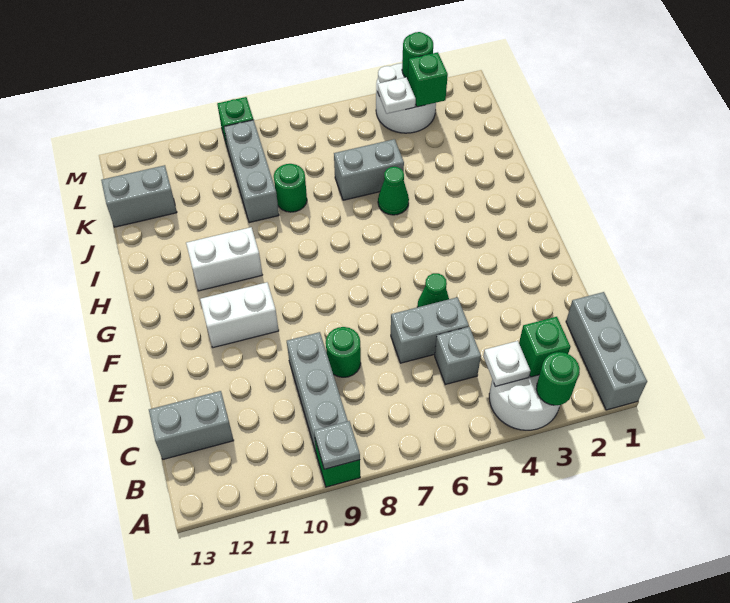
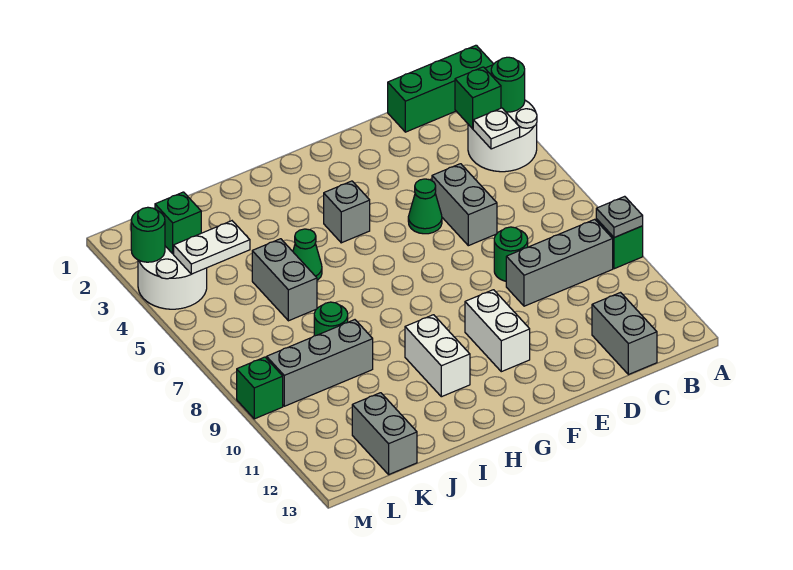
grey brick A1:C1 level 1 -> green brick A1:C1 level 1
grey brick C5 level 1 -> grey brick G4 level 1
white plate L4 level 2 -> white plate K4:L4 level 2

